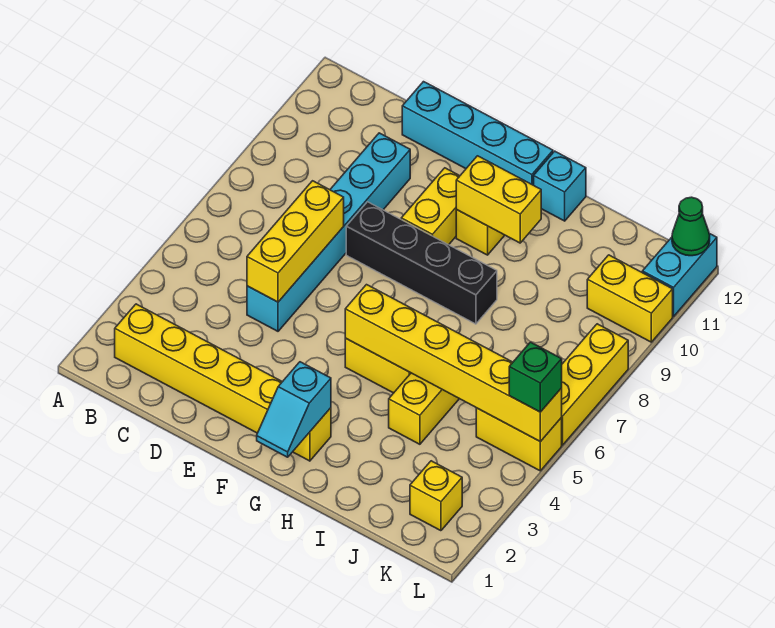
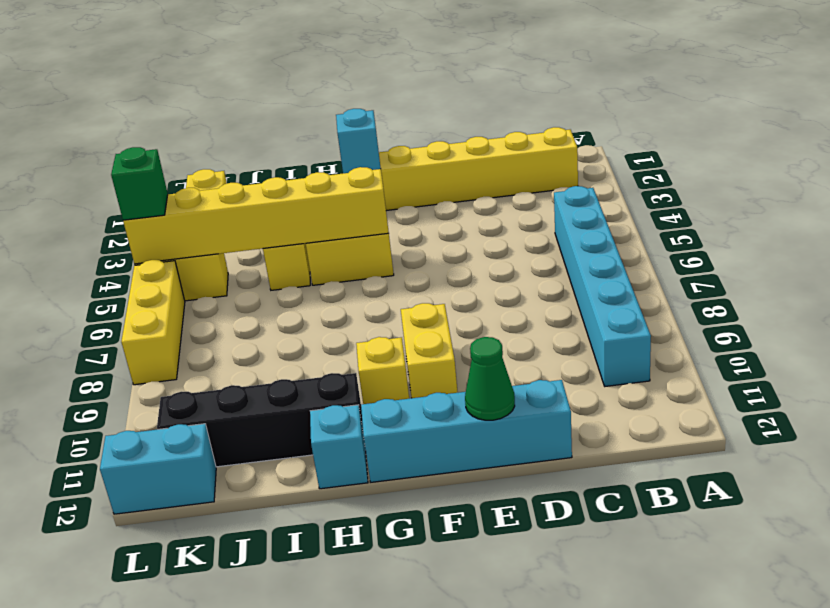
cyan brick D5:D10 level 1 -> cyan brick B5:B10 level 1
yellow brick D5:D7 level 2 -> none
black brick E8:H8 level 1 -> black brick H11:K11 level 1
yellow brick G10:H10 level 2 -> none
yellow brick K10:L10 level 1 -> none
cyan brick L11:L12 level 1 -> cyan brick K12:L12 level 1
green cone L12 level 2 -> green cone E12 level 2

